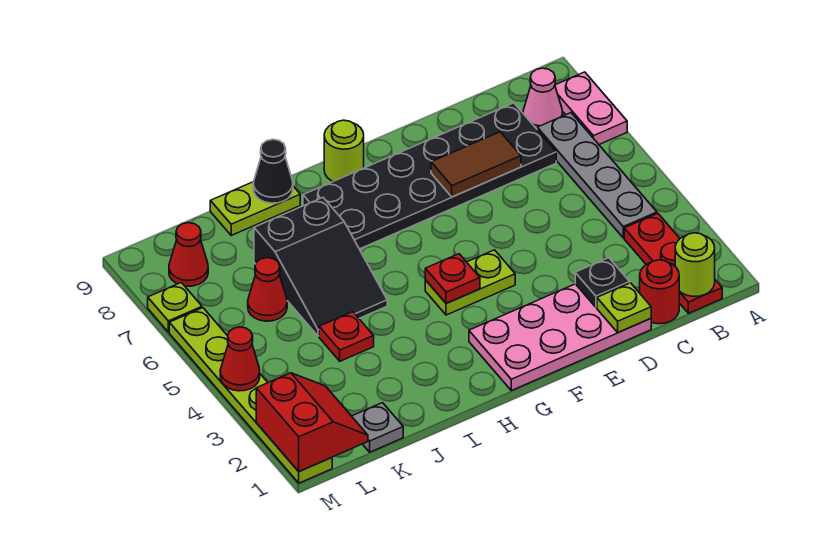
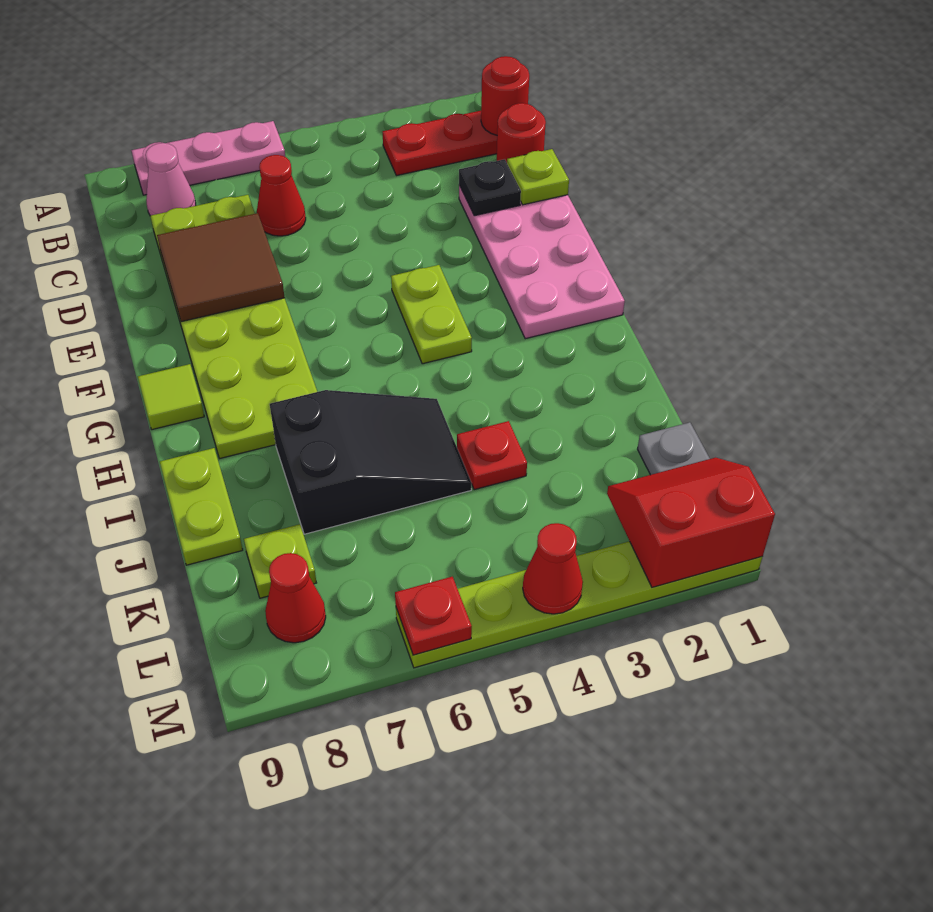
pink plate A7:A8 level 1 -> pink plate A6:A8 level 1
lime round brick B1 level 2 -> red round brick B1 level 2
grey plate B4:B7 level 1 -> none
black plate C7:H8 level 1 -> lime plate C7:H8 level 1
brown tile D7:E7 level 2 -> brown tile D7:E8 level 2
red plate G4 level 2 -> red plate M6 level 2
lime round brick G9 level 1 -> lime tile G9 level 1
black cone I9 level 2 -> none
red cone K6 level 1 -> red cone C6 level 1
lime plate M7 level 1 -> lime plate K8 level 1

